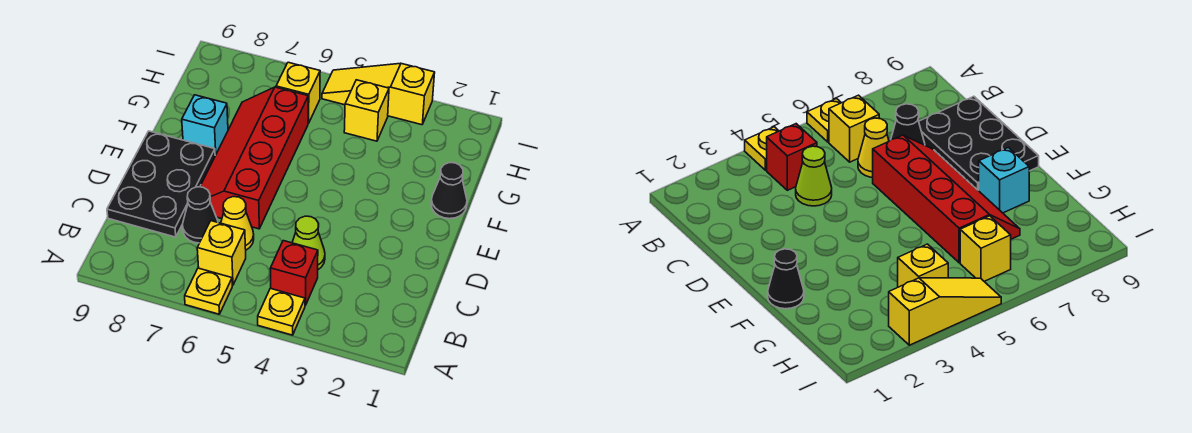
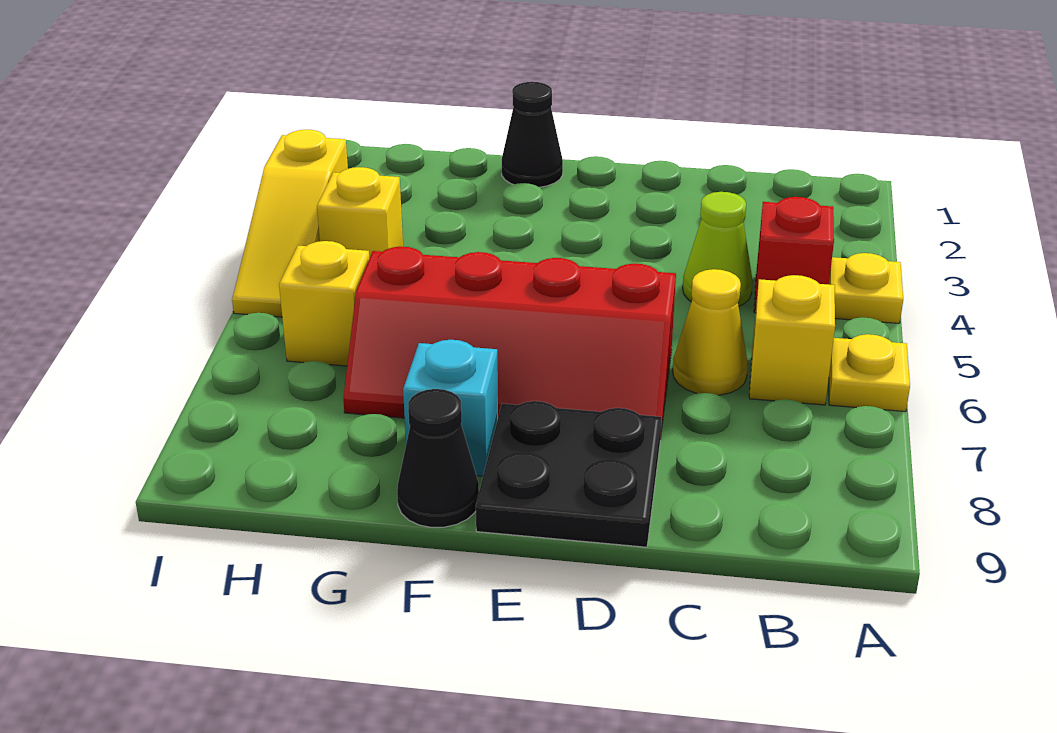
black cone C7 level 1 -> black cone F9 level 1
black plate C8:E9 level 1 -> black plate D8:E9 level 1

